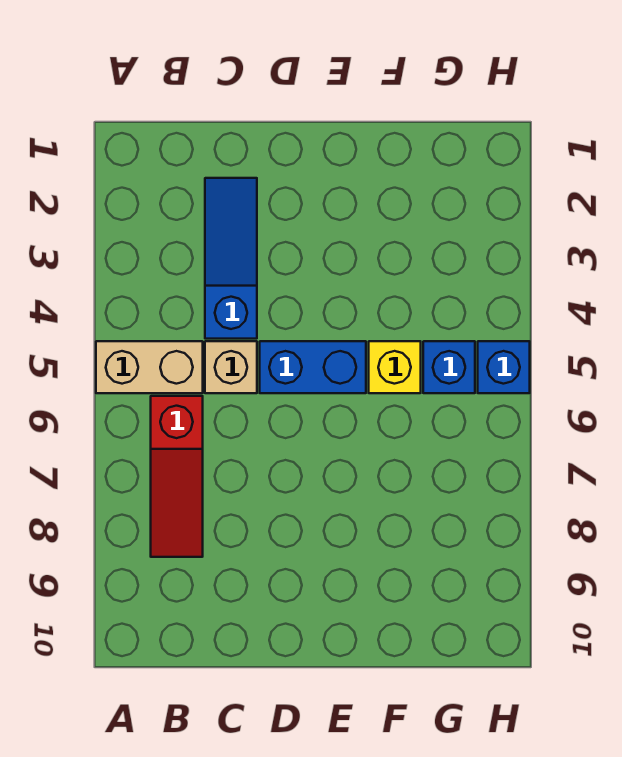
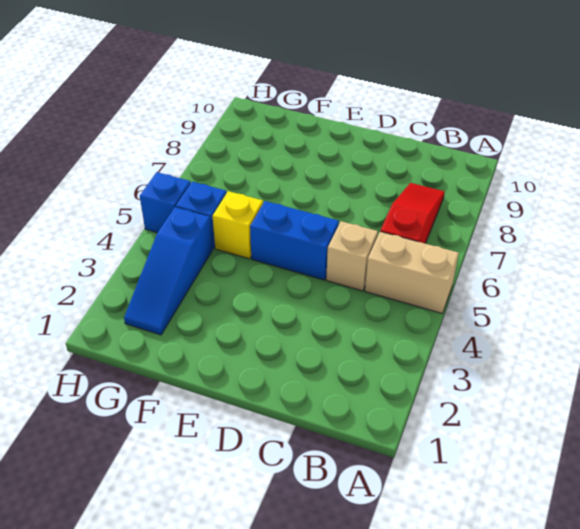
blue slope C2:C4 level 1 top 4 -> blue slope G2:G4 level 1 top 4

